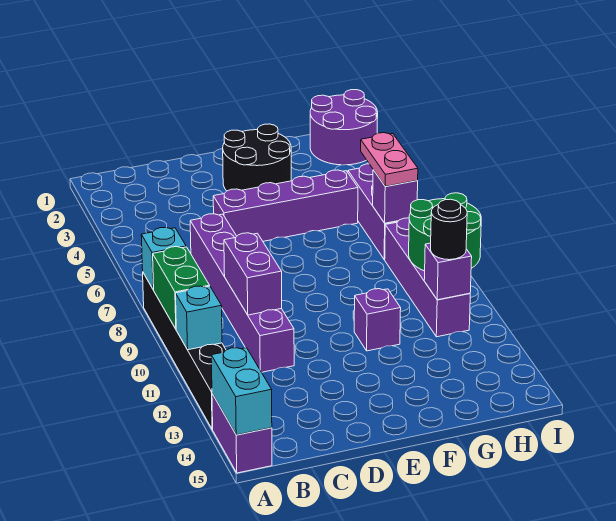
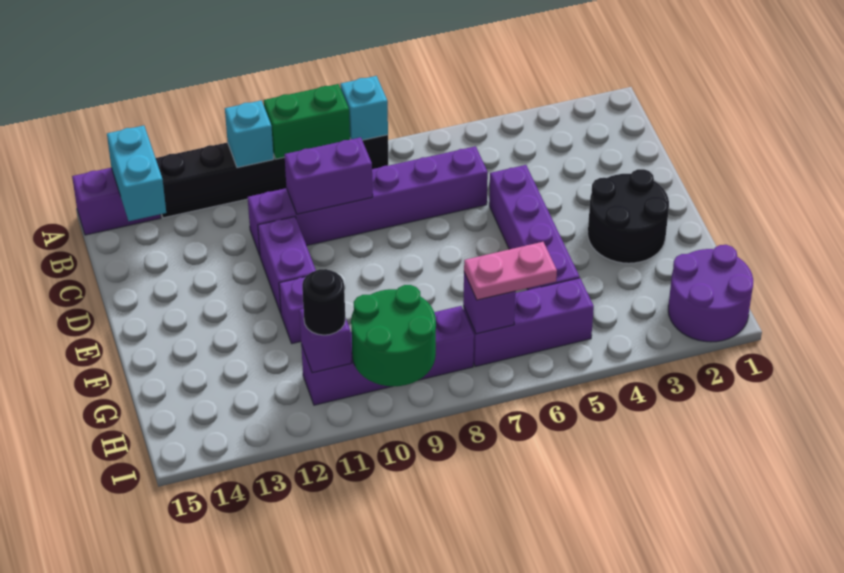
cyan brick A14:A15 level 2 -> cyan brick A14:B14 level 2
none -> purple brick D11:E11 level 1

